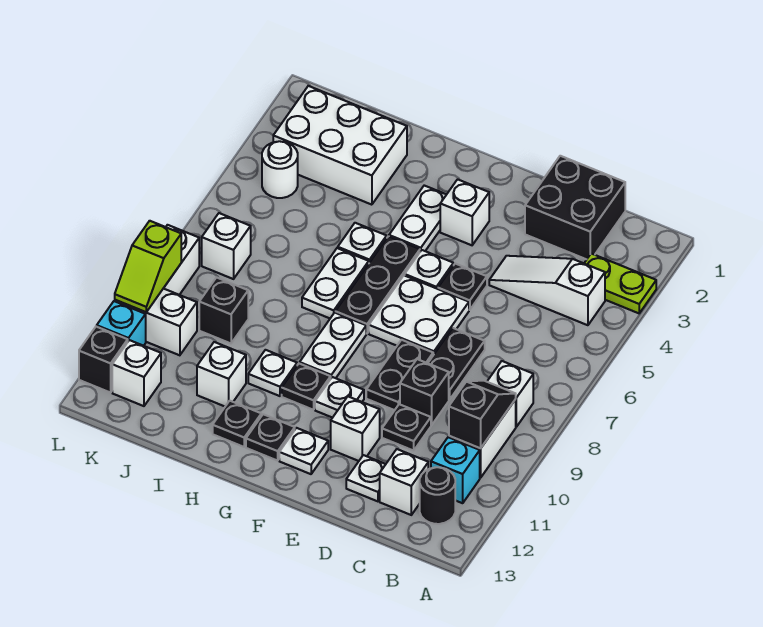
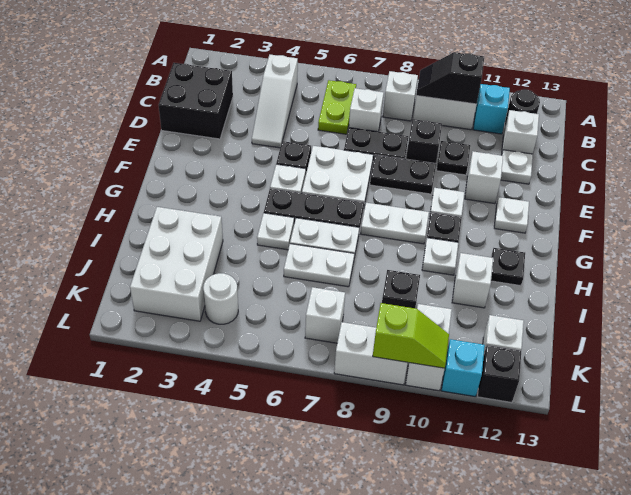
lime plate A3:B3 level 1 -> lime plate B6:C6 level 1
white brick F3 level 1 -> white brick C7 level 1
white plate G3:G4 level 1 -> white plate I6:I7 level 1
black plate G12 level 1 -> none

